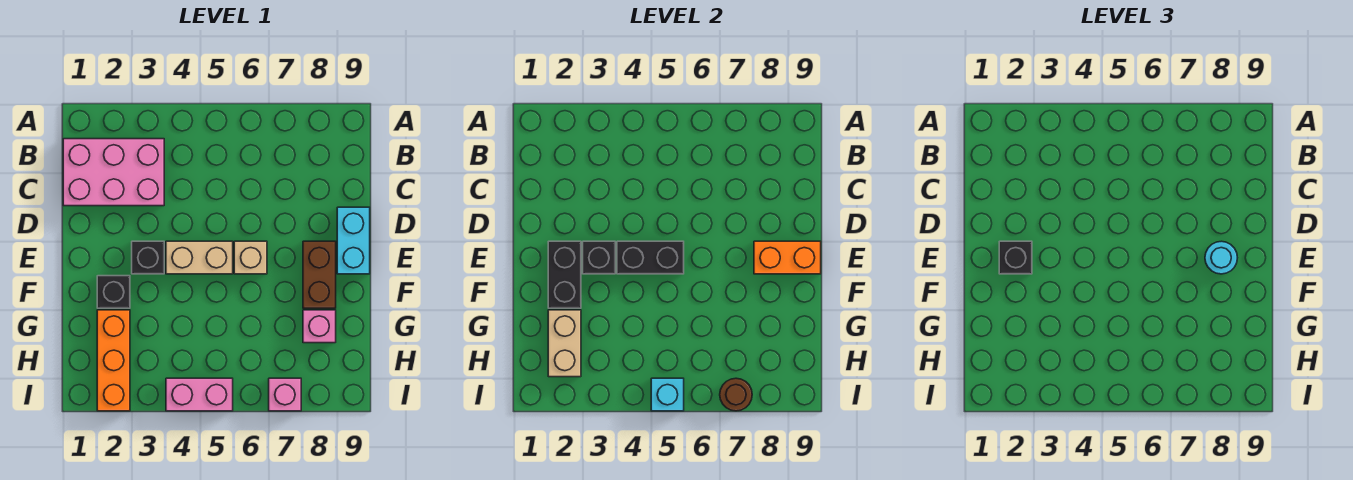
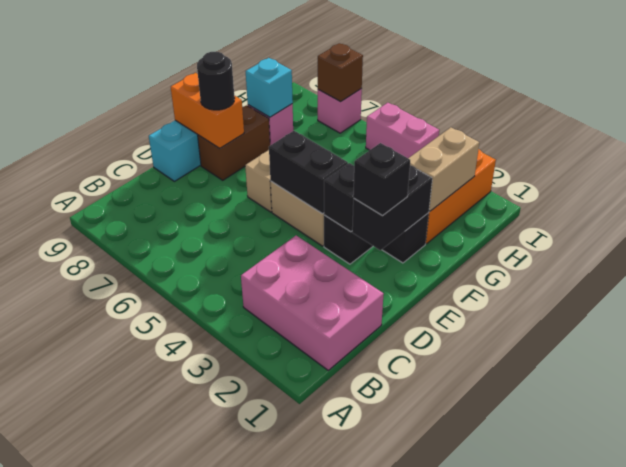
cyan round brick E8 level 3 -> black round brick E8 level 3
cyan brick I5 level 2 -> cyan brick G8 level 2
brown round brick I7 level 2 -> brown brick I7 level 2

